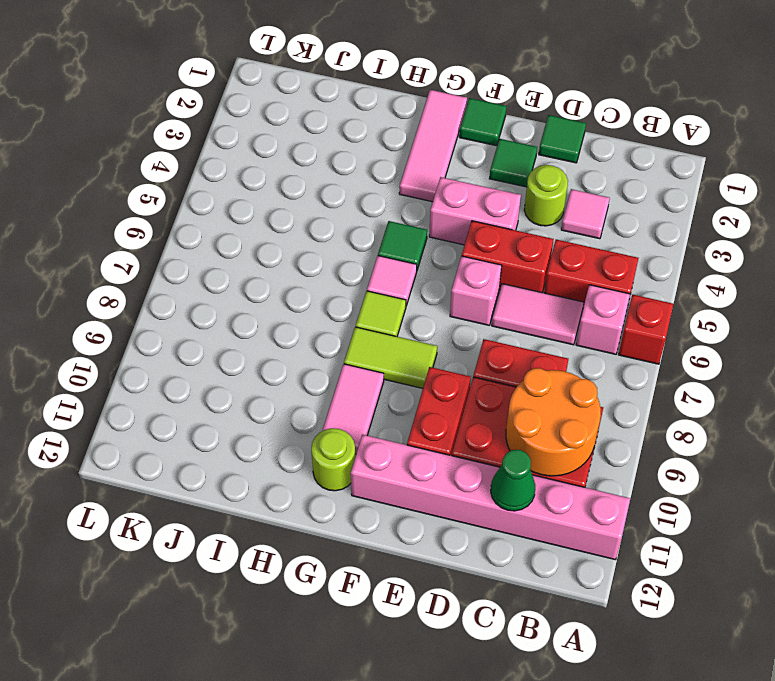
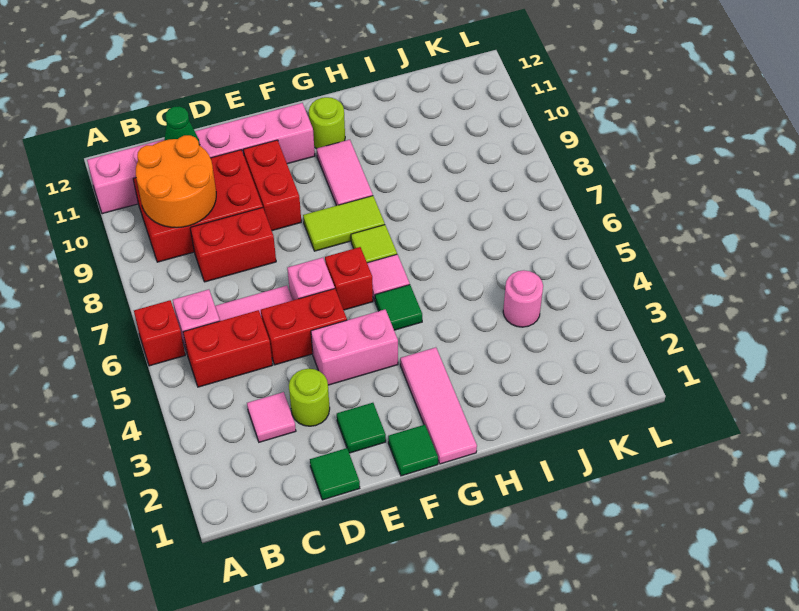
none -> red brick F6 level 1
none -> pink round brick J4 level 1

